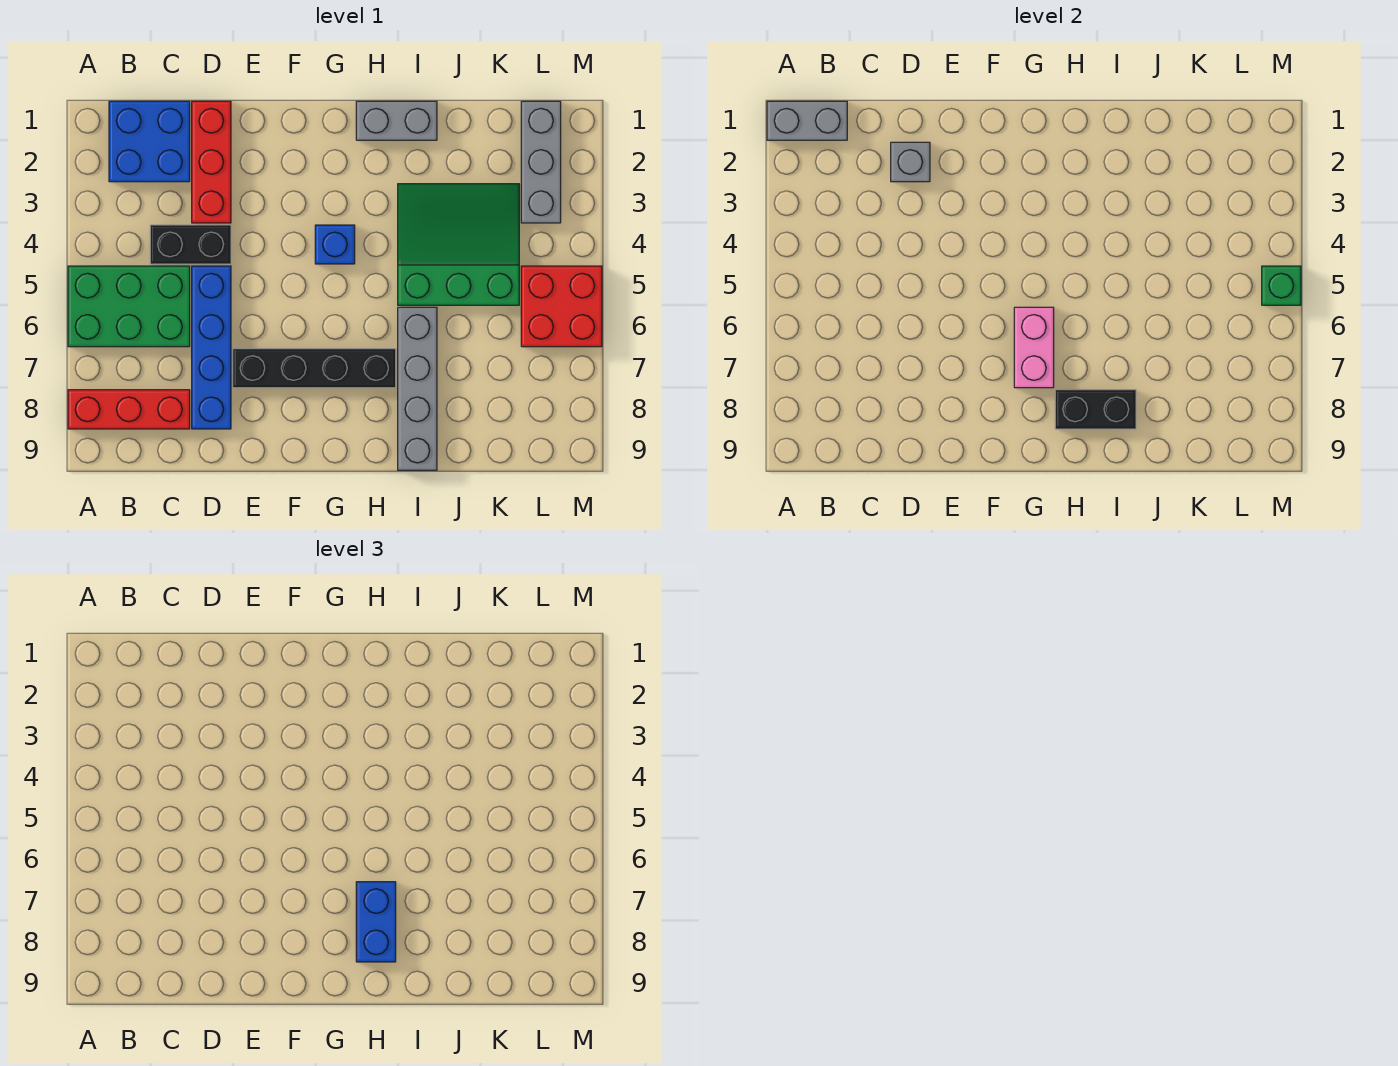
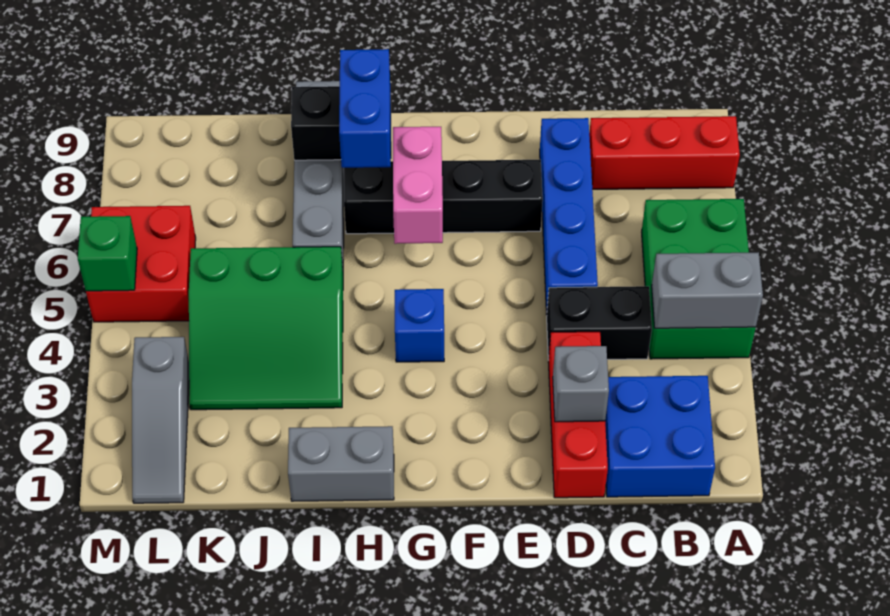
grey brick A1:B1 level 2 -> grey brick A4:B4 level 2
green brick A5:C6 level 1 -> green brick A4:B6 level 1
grey brick L1:L3 level 1 -> grey slope L1:L3 level 1 top 3

